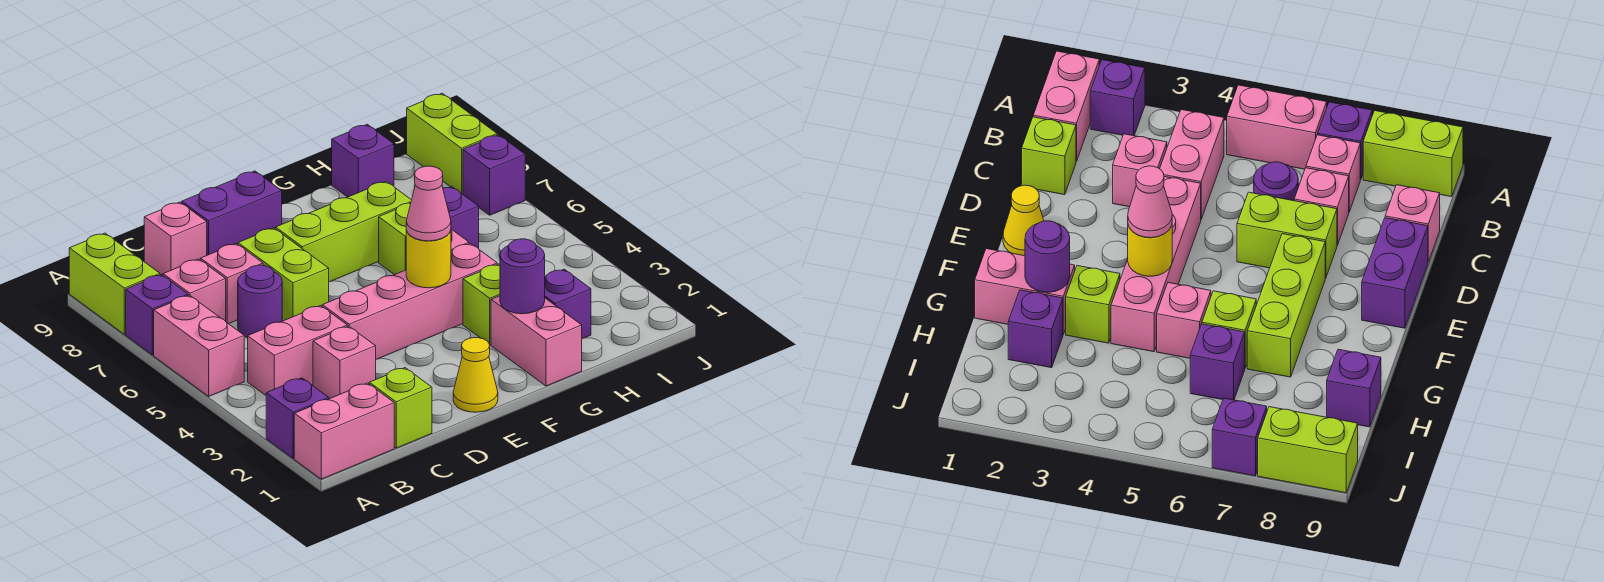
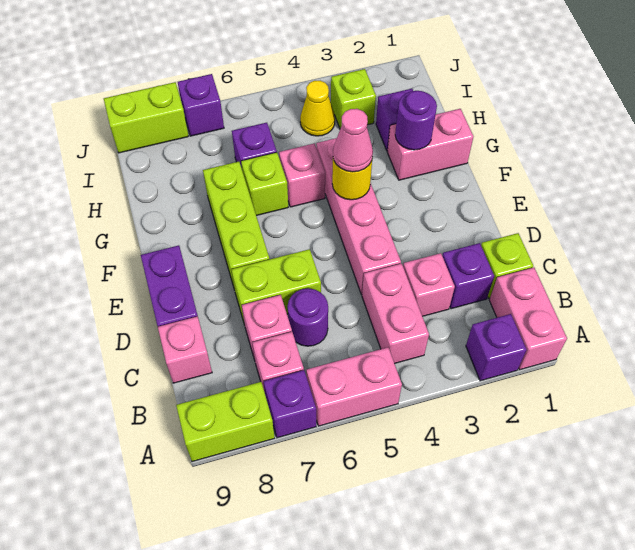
yellow cone E1 level 1 -> yellow cone I4 level 1
lime brick G3 level 1 -> lime brick I3 level 1
purple brick H9 level 1 -> purple brick C2 level 1

